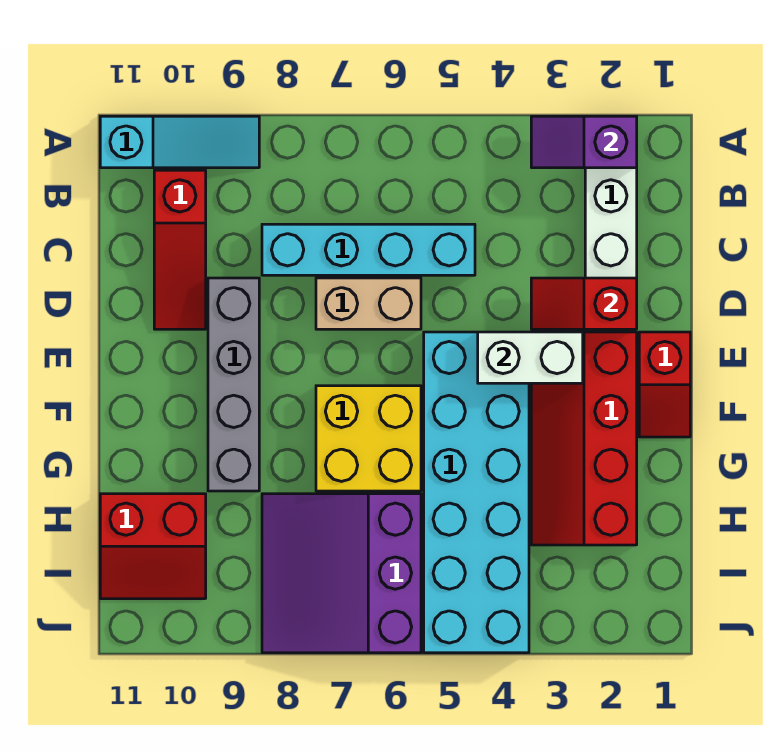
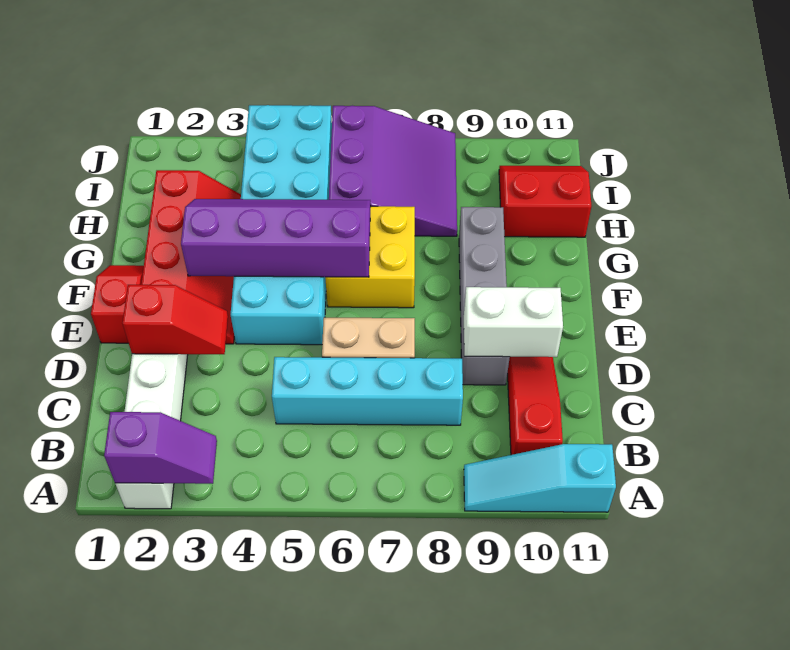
white brick E3:E4 level 2 -> white brick D9:D10 level 2
none -> purple slope F3:G6 level 2 top F

